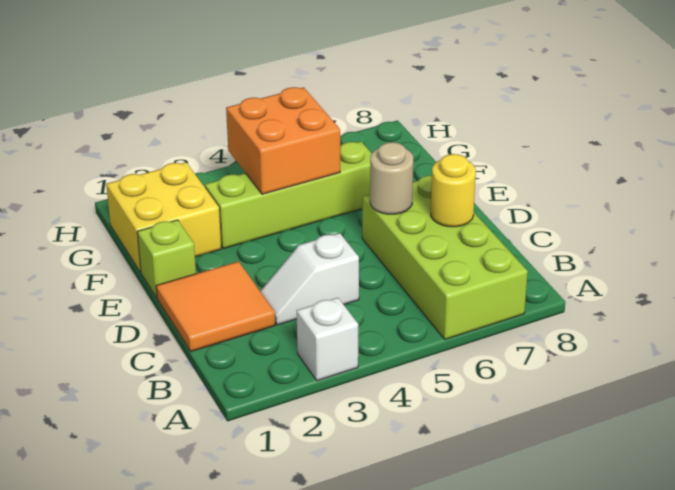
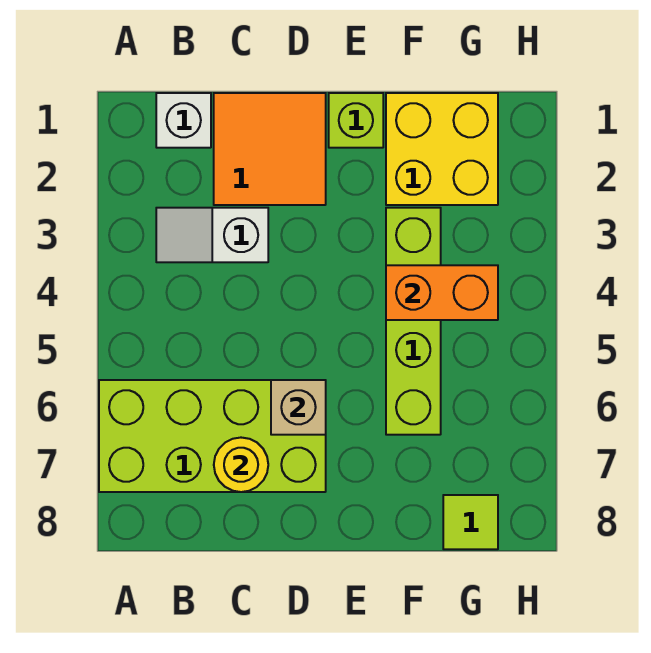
white brick A3 level 1 -> white brick B1 level 1
white slope C3:C4 level 1 top 4 -> white slope B3:C3 level 1 top C
tan round brick D6 level 2 -> tan brick D6 level 2
orange brick F4:G5 level 2 -> orange brick F4:G4 level 2
none -> lime tile G8 level 1

